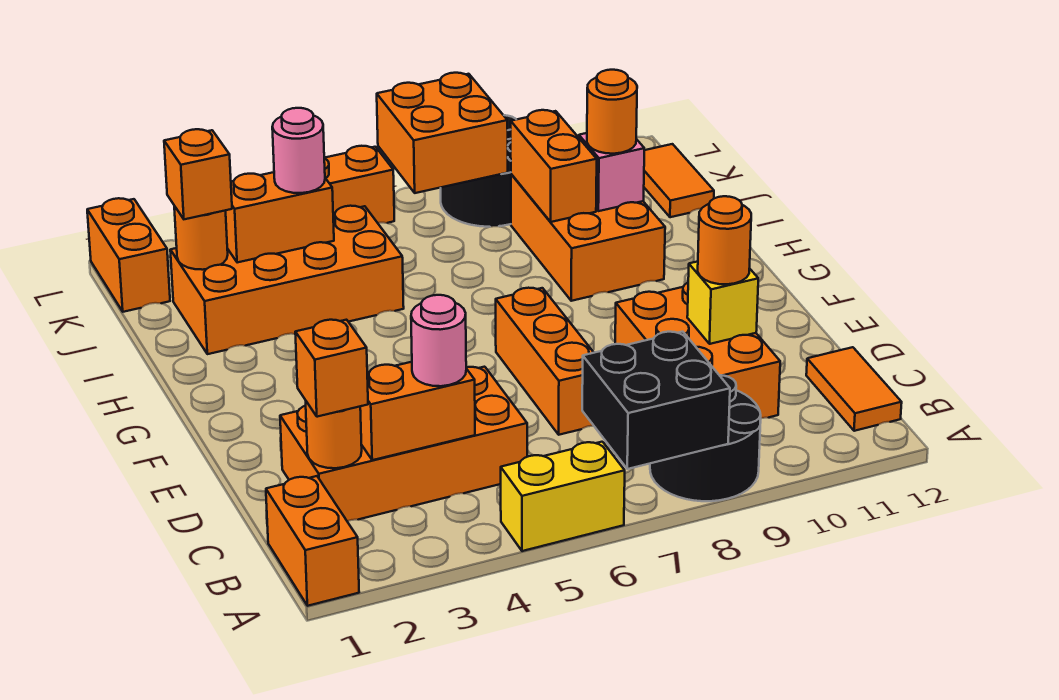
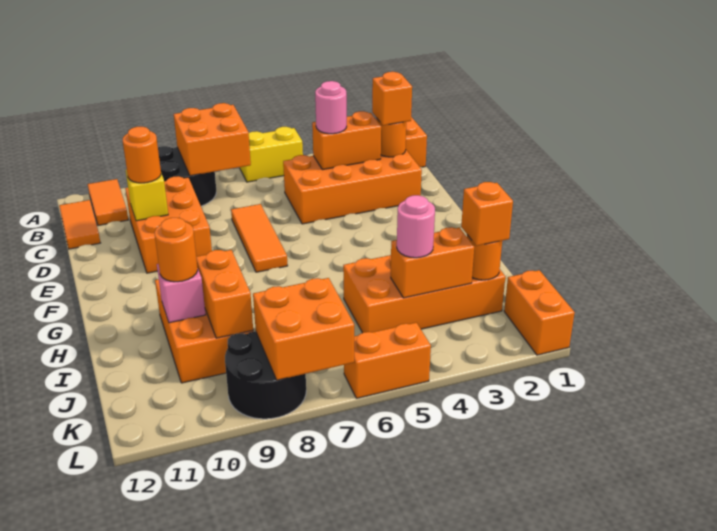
black brick A7:B8 level 2 -> orange brick A7:B8 level 2
orange brick D7:F7 level 1 -> orange tile D7:F7 level 1
orange tile J12:K12 level 1 -> orange tile A11:B11 level 1

